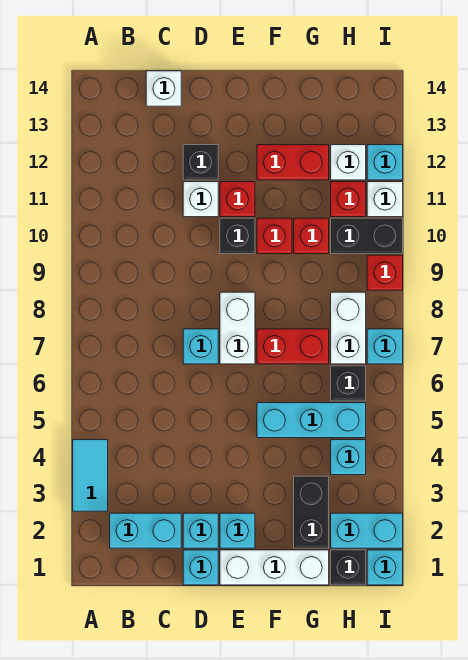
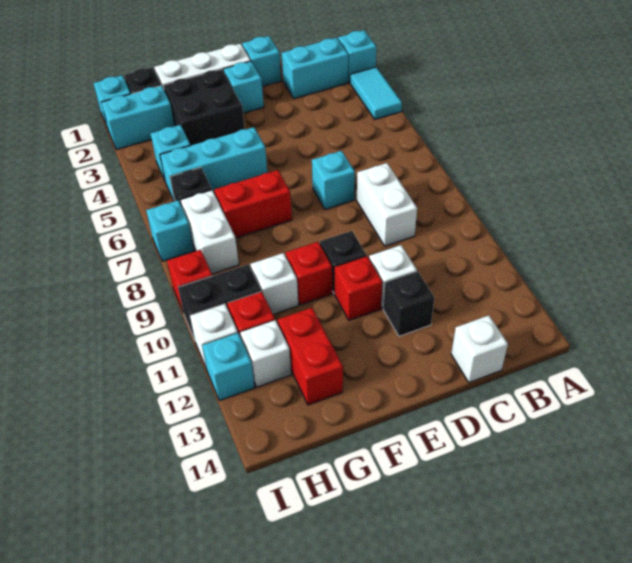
cyan brick D2 level 1 -> cyan brick A2 level 1
white brick E7:E8 level 1 -> white brick C8:C9 level 1
red brick F12:G12 level 1 -> red brick G12:G13 level 1
black brick G2:G3 level 1 -> black brick F2:G3 level 1
red brick G10 level 1 -> white brick G10 level 1

